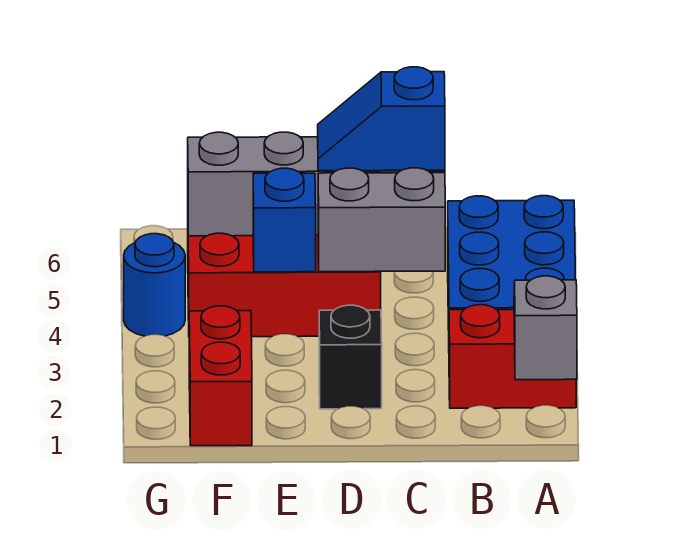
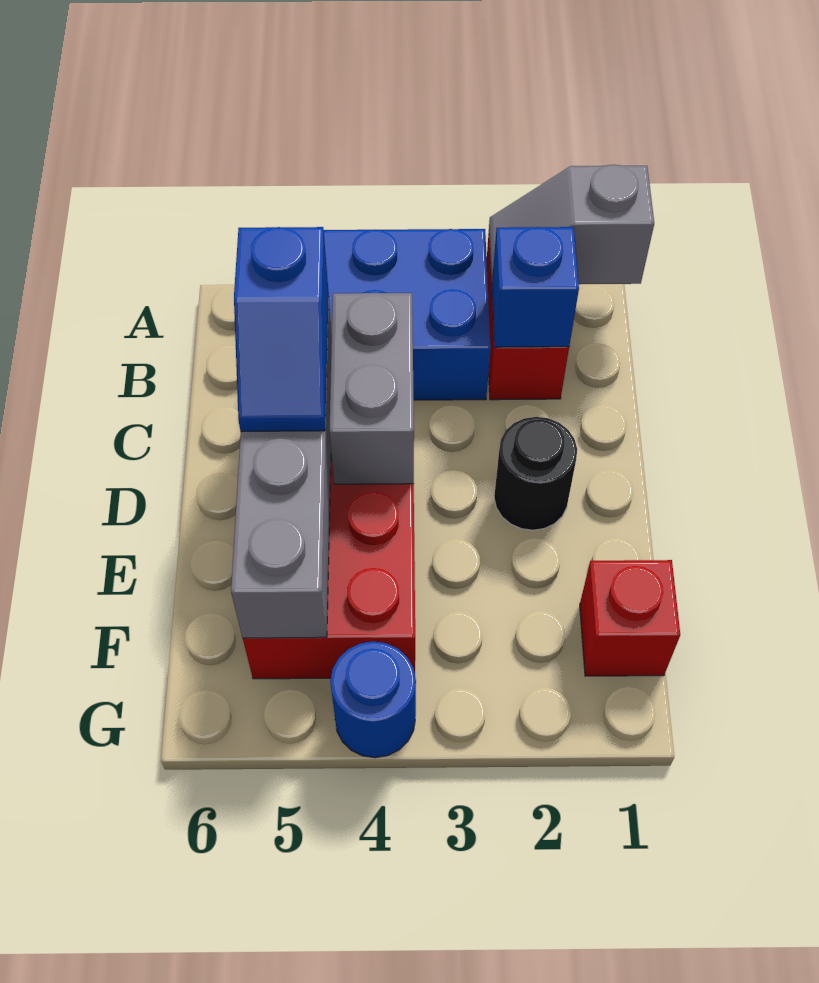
black brick D2 level 1 -> black round brick D2 level 1
blue brick E4 level 2 -> blue brick B2 level 2
red brick F1:F2 level 1 -> red brick F1 level 1

